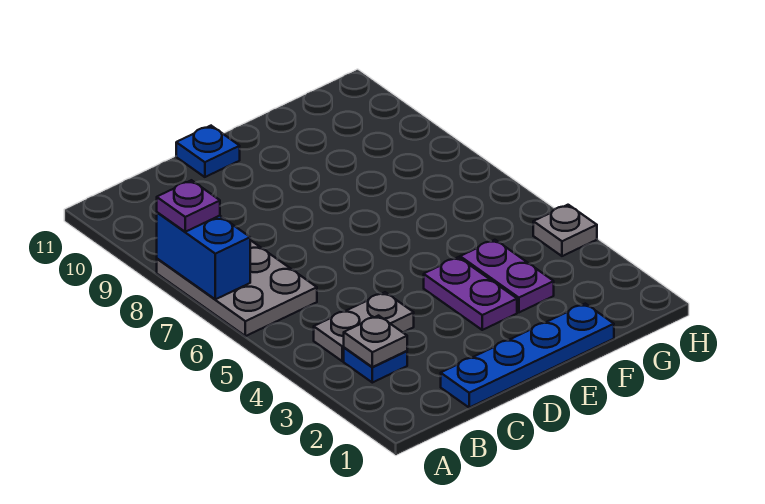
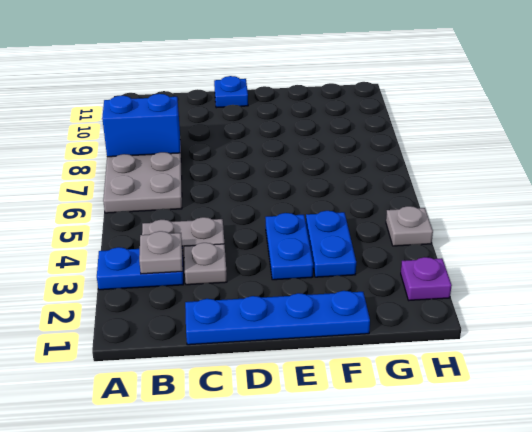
blue brick A7:A8 level 2 -> blue brick A8:B8 level 2
purple plate A8 level 3 -> purple plate H2 level 1
blue plate B3 level 1 -> blue plate A3:B3 level 1
none -> grey plate C3 level 1
purple plate E3:E4 level 1 -> blue plate E3:E4 level 1
purple plate F3:F4 level 1 -> blue plate F3:F4 level 1

